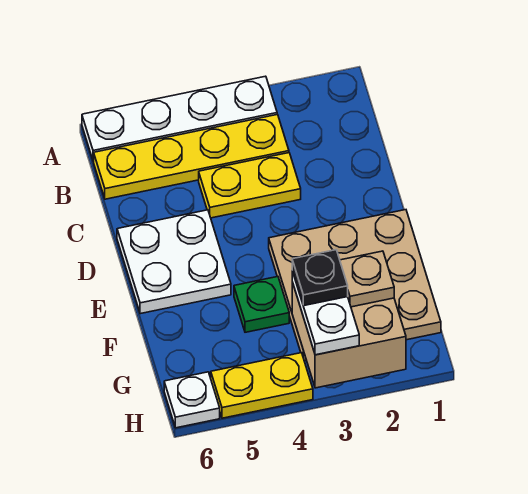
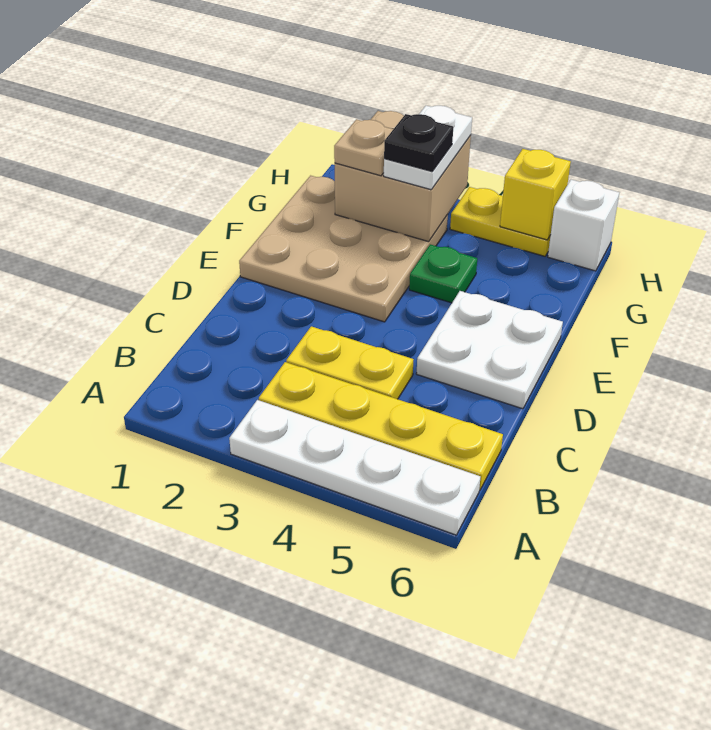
none -> yellow brick H5 level 2
white plate H6 level 1 -> white brick H6 level 1

